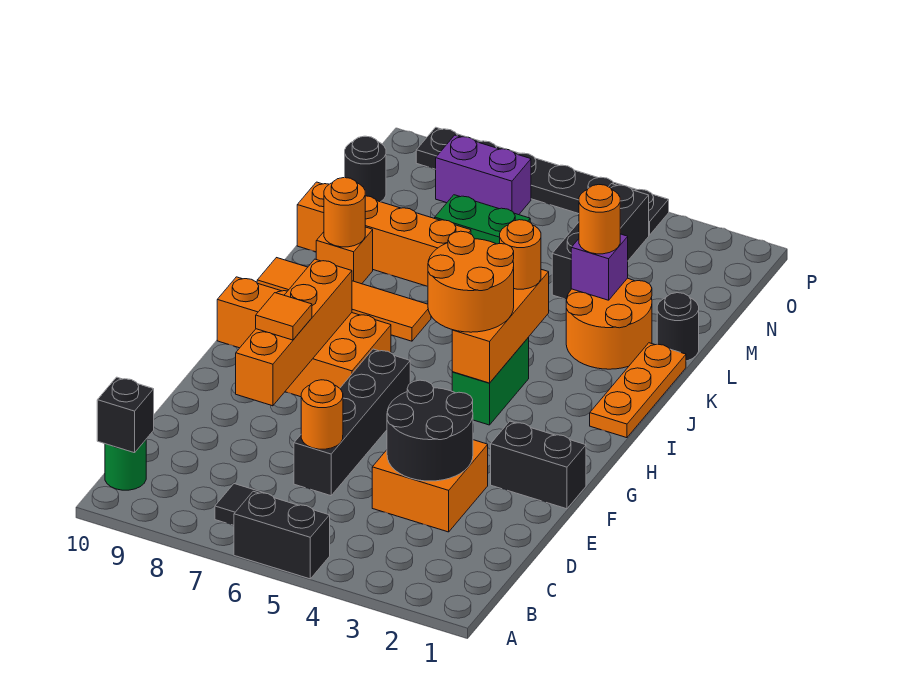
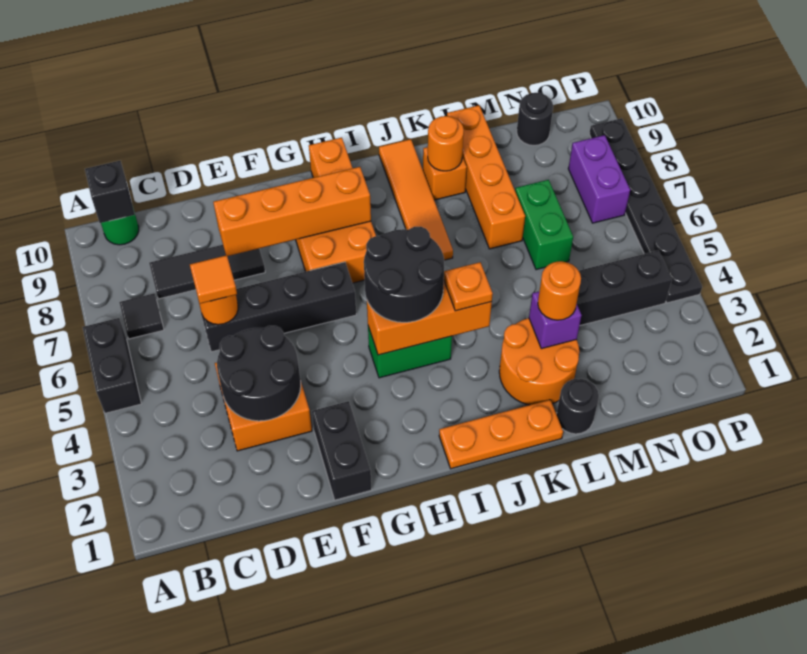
none -> black tile C8:E8 level 1
orange tile F8 level 3 -> orange tile D6 level 3
orange round brick H4:I5 level 3 -> black round brick H4:I5 level 3
orange round brick J4 level 3 -> orange plate J4 level 3

